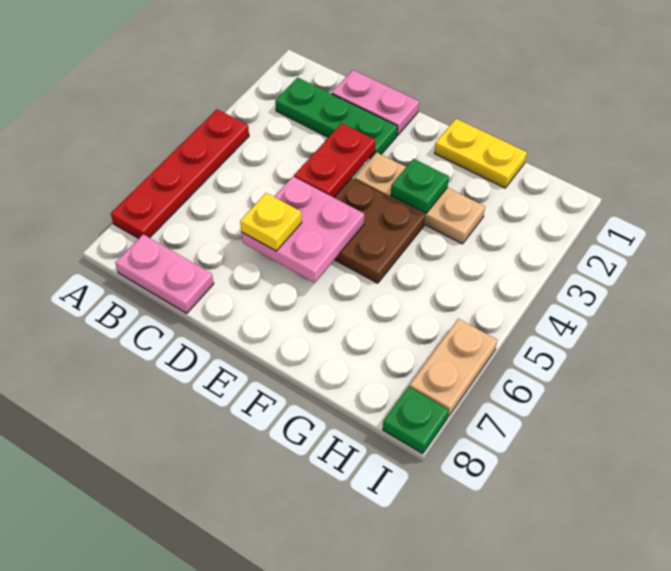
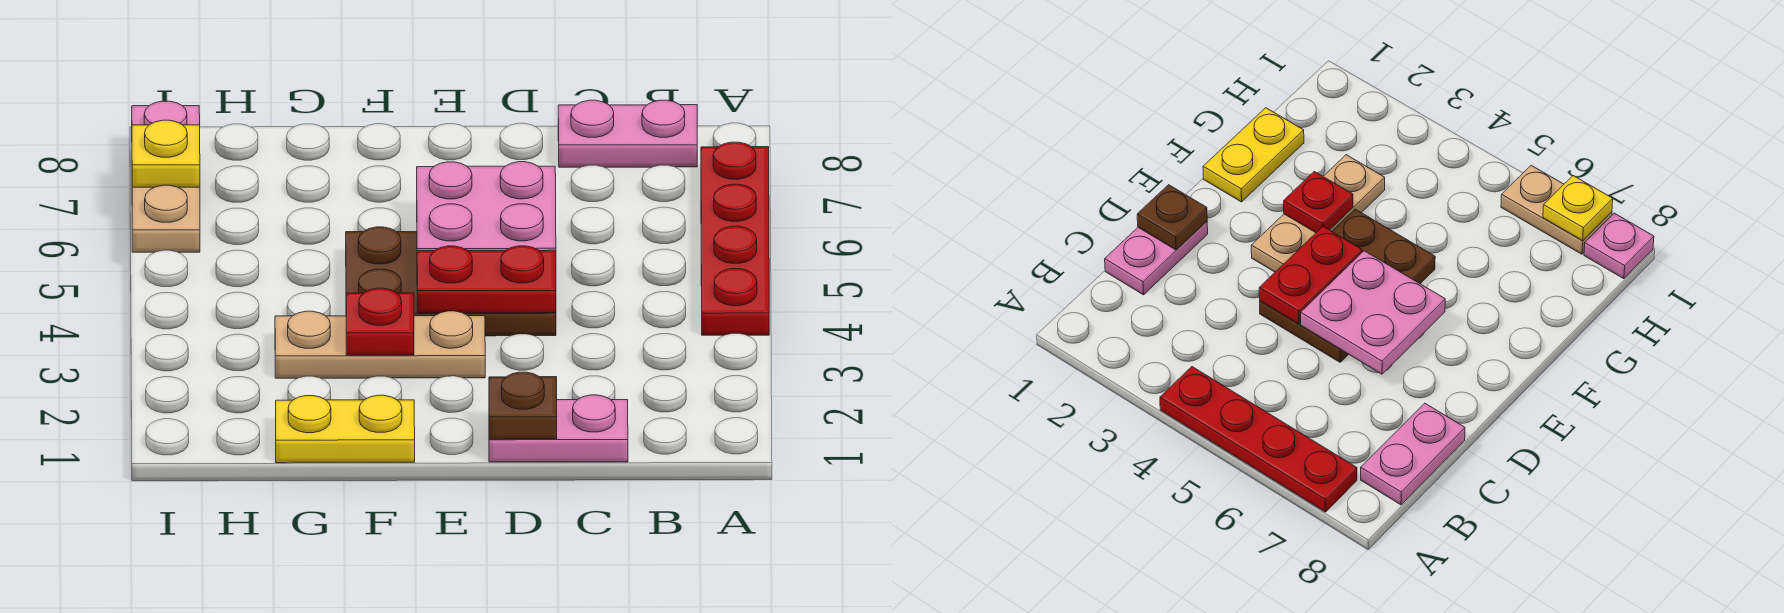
green plate B2:D2 level 1 -> none
none -> brown plate D1 level 2
red plate D3:D4 level 2 -> red plate D4:E4 level 2
yellow plate D6 level 3 -> yellow plate I7 level 2
green plate F3 level 2 -> red plate F3 level 2
green plate I8 level 1 -> pink plate I8 level 1

